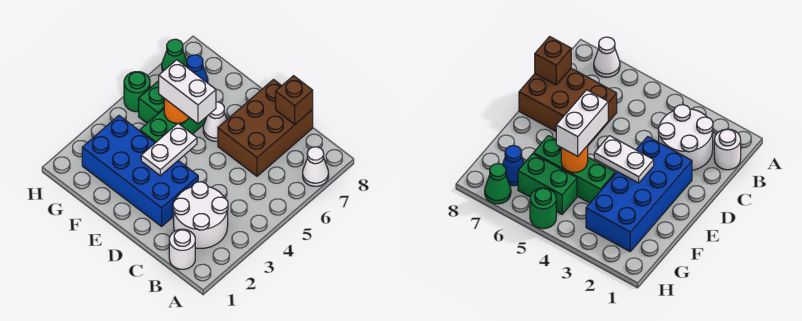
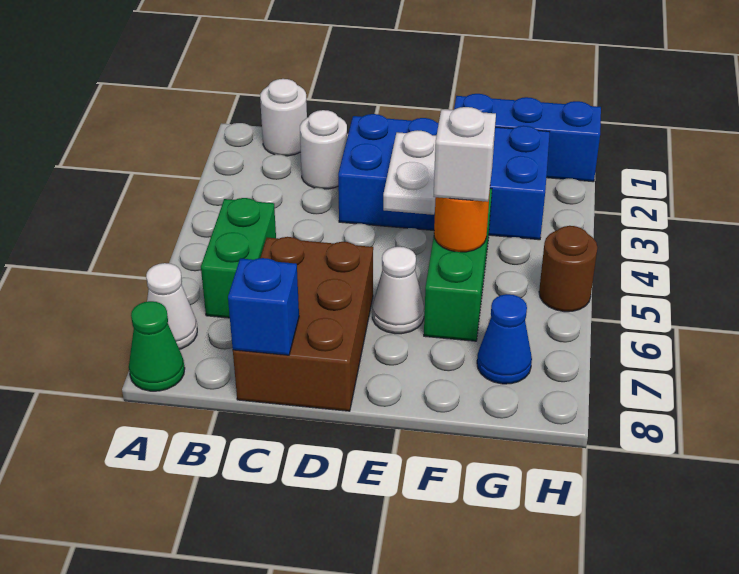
white round brick B2:C3 level 1 -> white round brick C2 level 1
brown brick C8 level 2 -> blue brick C8 level 2
white brick E5:F5 level 3 -> white brick F5 level 3
none -> blue brick F1:H1 level 1
green brick G5:G6 level 1 -> green brick B5:B6 level 1
green round brick H5 level 1 -> brown round brick H5 level 1
green cone H7 level 1 -> green cone A8 level 1

